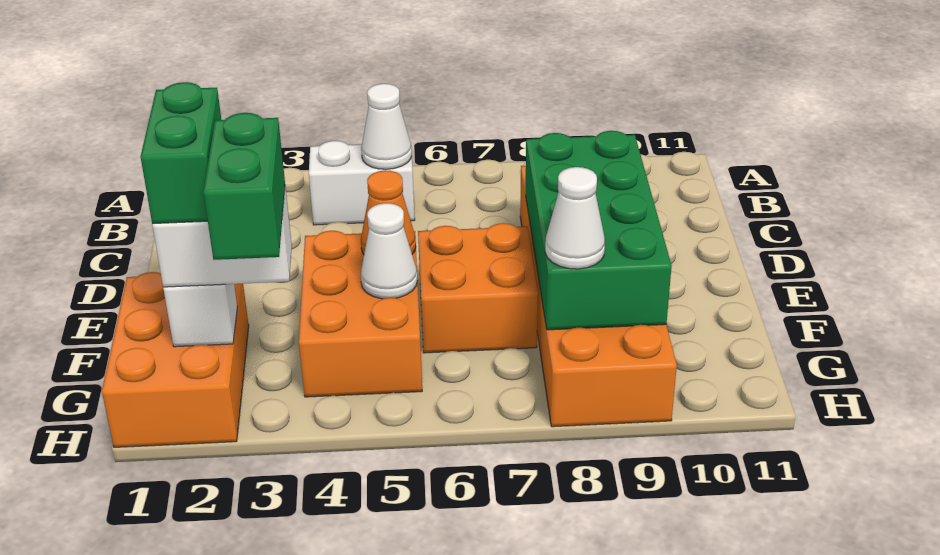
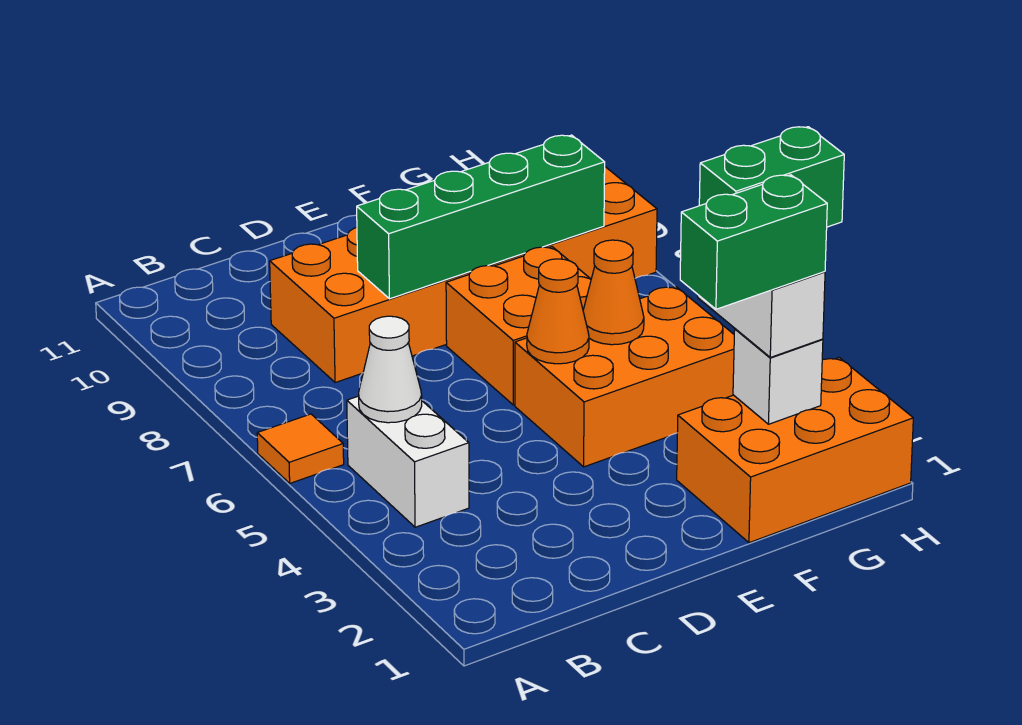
none -> orange tile A6 level 1
green brick D8:G9 level 2 -> green brick D8:G8 level 2
white cone F5 level 2 -> orange cone F5 level 2
white cone G8 level 3 -> none

